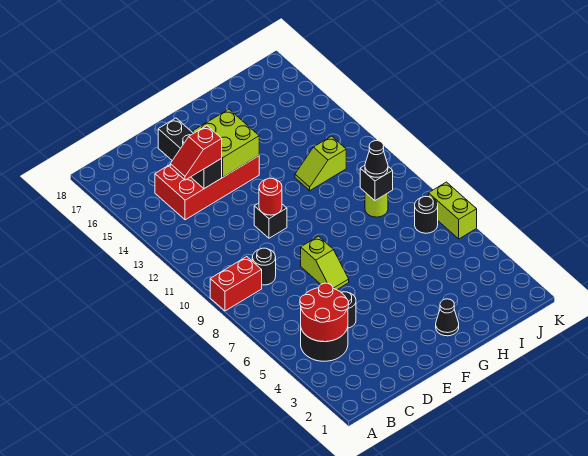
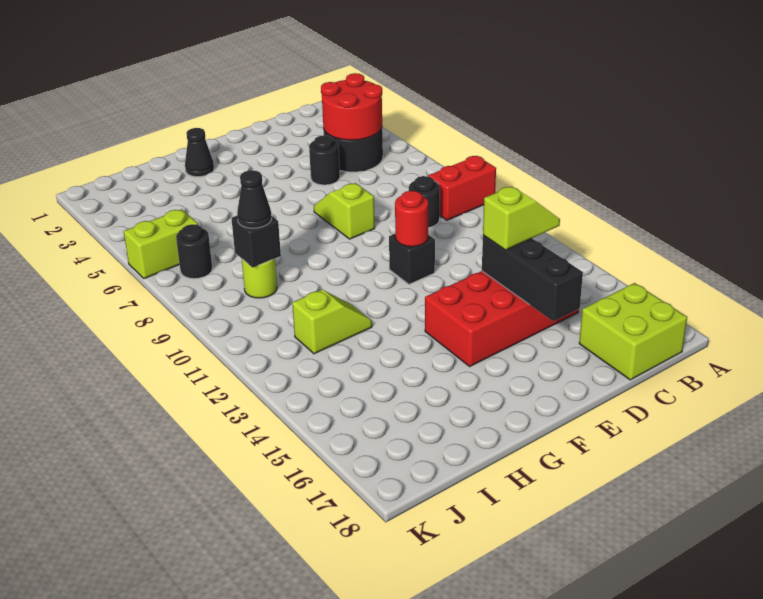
red slope C14:D14 level 3 top D -> lime slope C14:D14 level 3 top D
lime brick E14:F15 level 2 -> lime brick B17:C18 level 1
lime brick K6:K7 level 1 -> lime brick J6:K6 level 1

